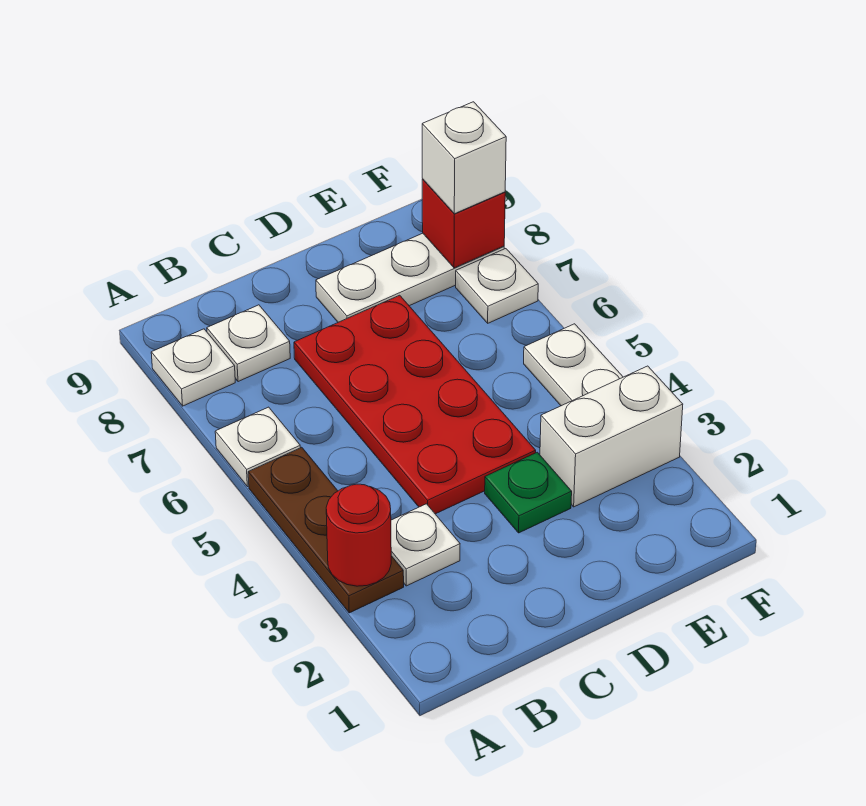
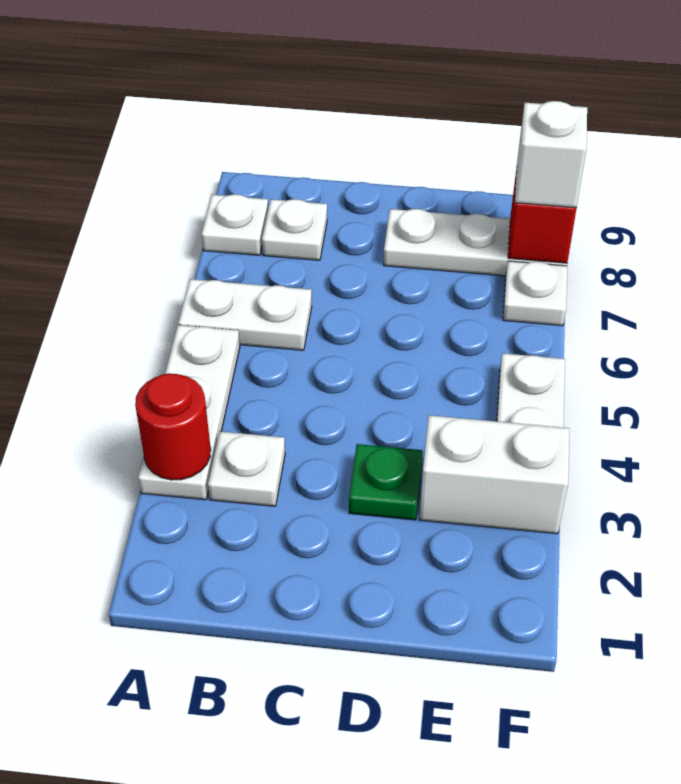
brown plate A3:A5 level 1 -> white plate A3:A5 level 1
white plate A6 level 1 -> white plate A6:B6 level 1
red plate C4:D7 level 1 -> none

